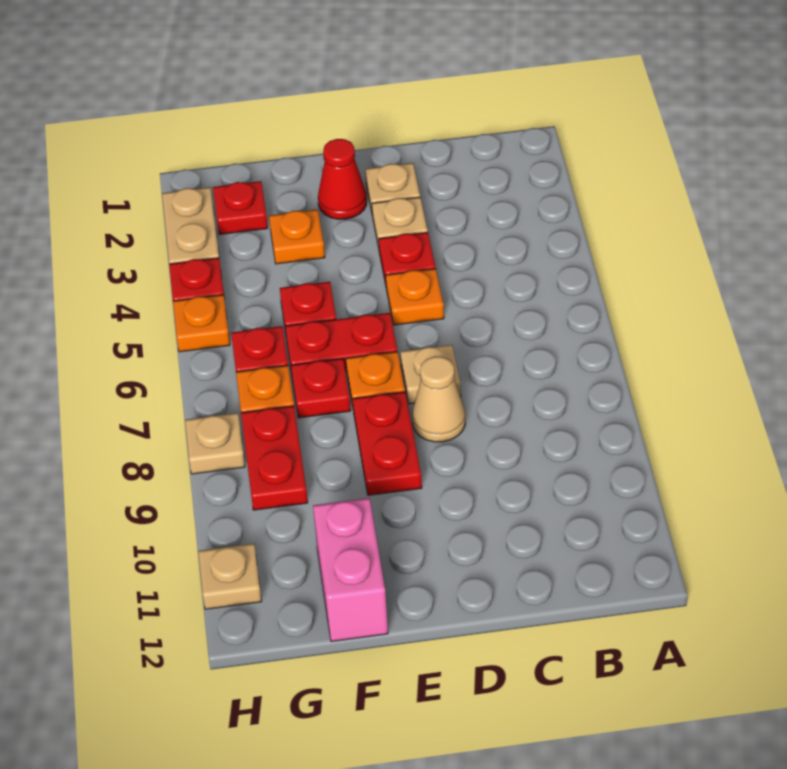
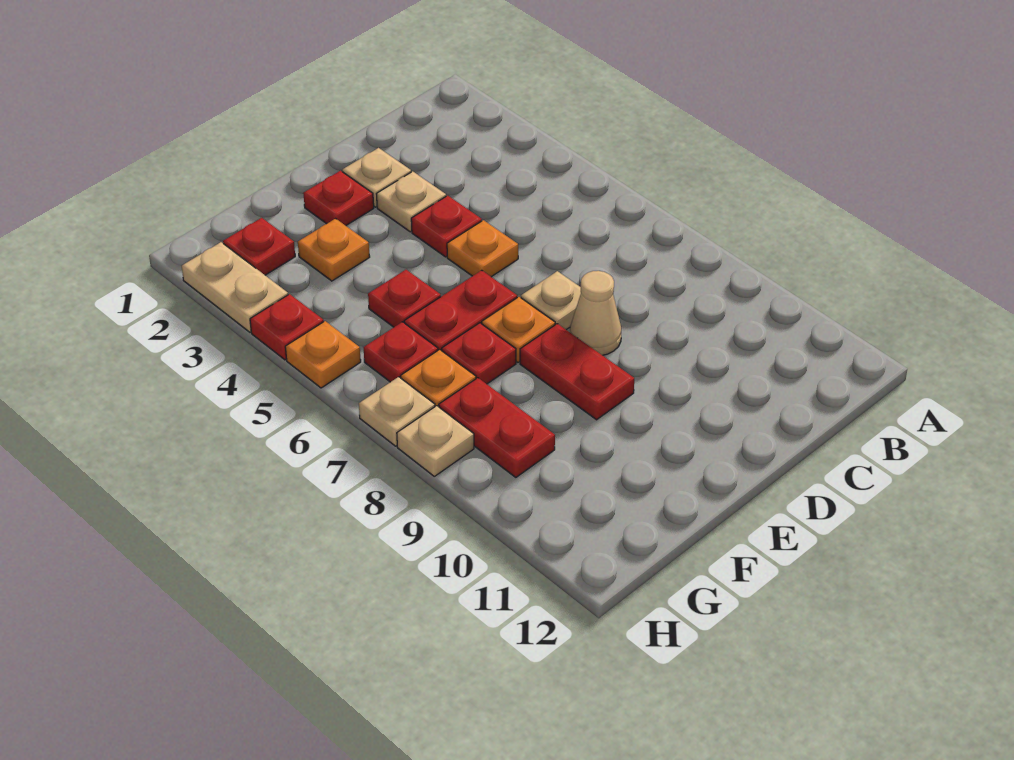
red cone E2 level 1 -> red plate E2 level 1
pink brick F11:F12 level 1 -> none
tan plate H11 level 1 -> tan plate H7 level 1

